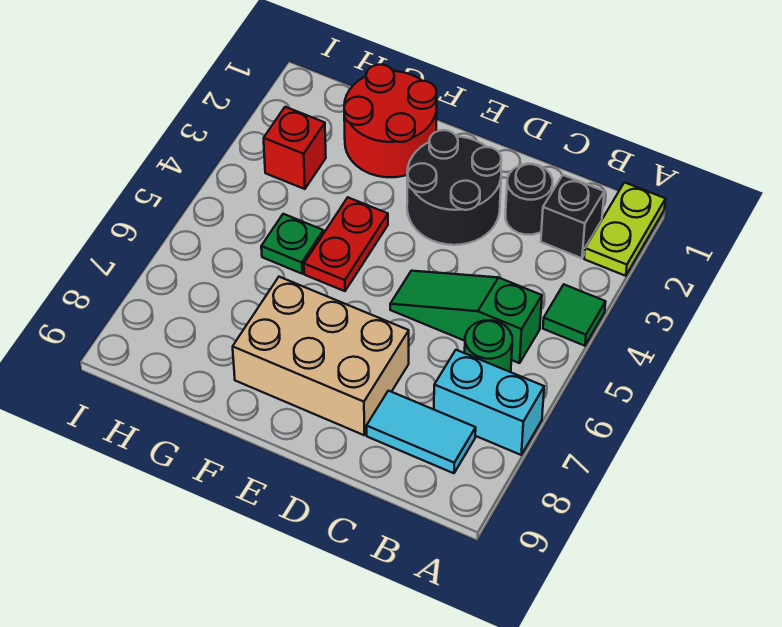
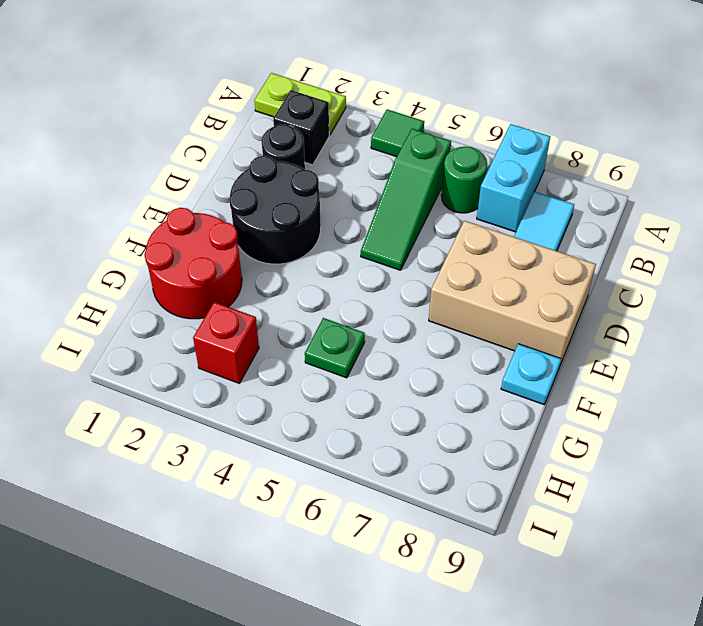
tan brick D7:F8 level 1 -> tan brick D7:E9 level 1
red plate F4:F5 level 1 -> none
none -> cyan plate F9 level 1

